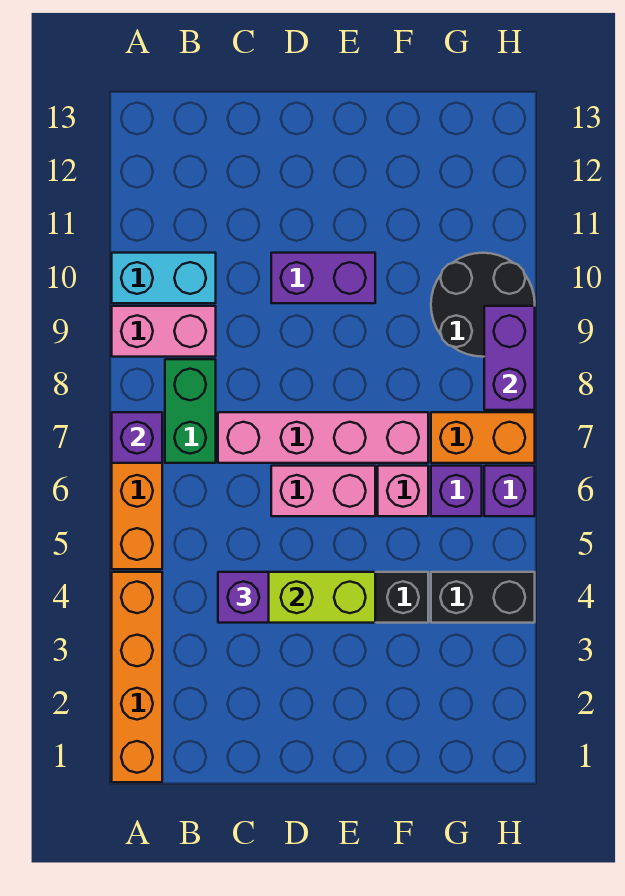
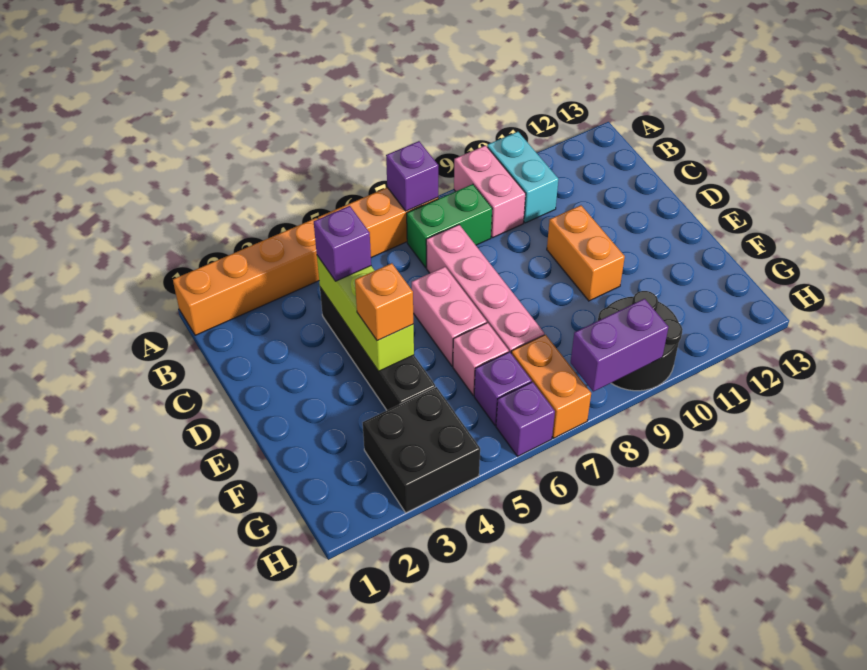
purple brick D10:E10 level 1 -> orange brick D10:E10 level 1
none -> orange brick E4 level 3
black brick G4:H4 level 1 -> black brick G3:H4 level 1

